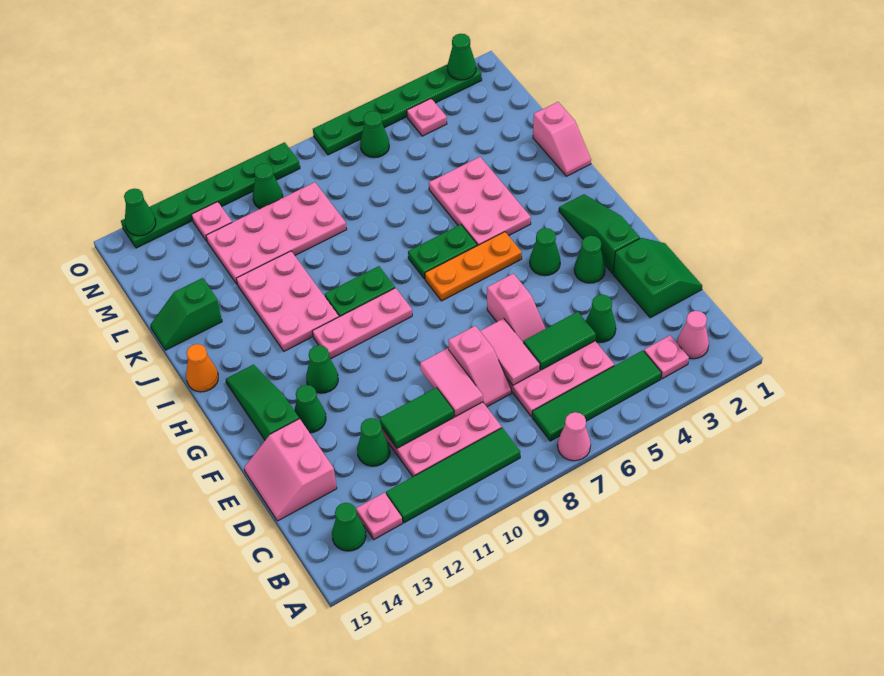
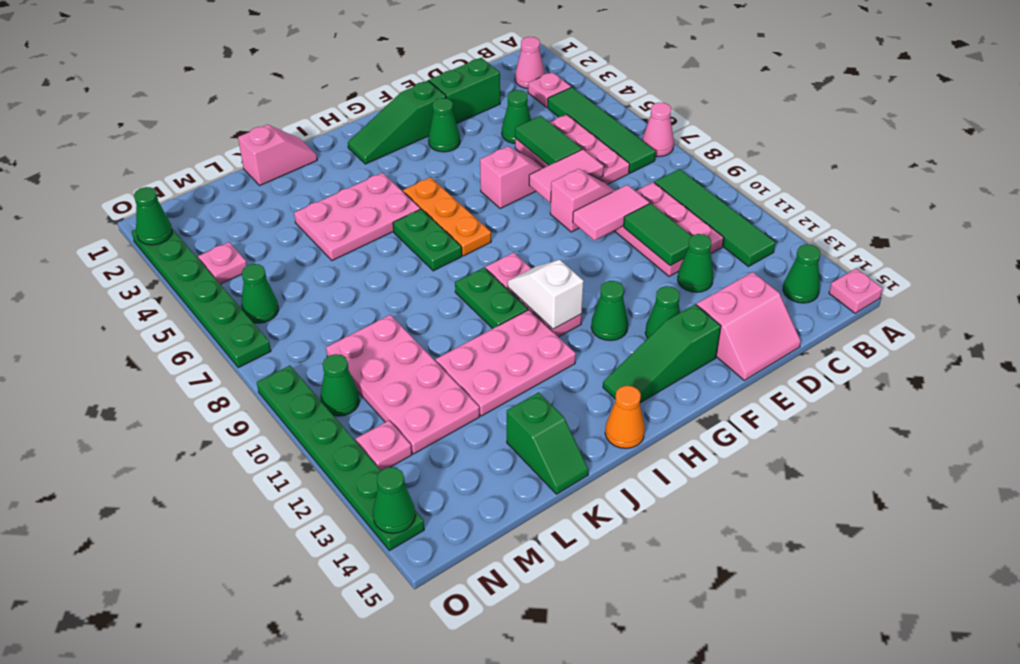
pink plate B13 level 1 -> pink plate A15 level 1
green cone G4 level 1 -> none
none -> white slope H10:H11 level 2 top 11

